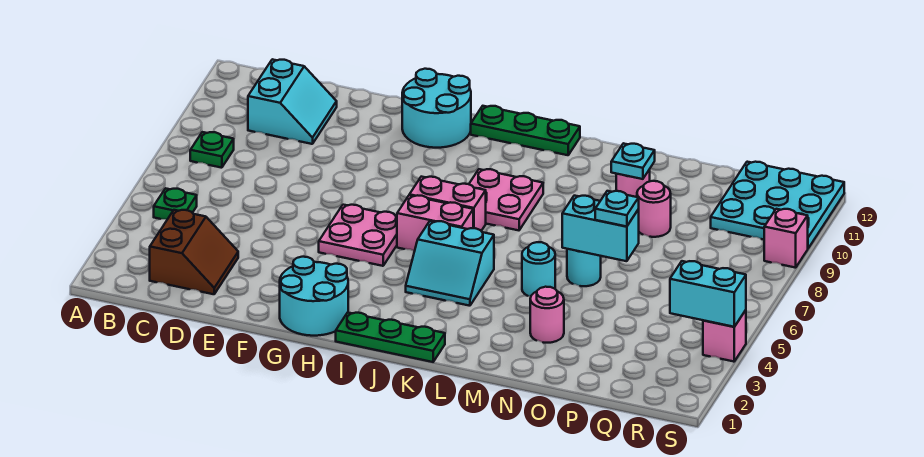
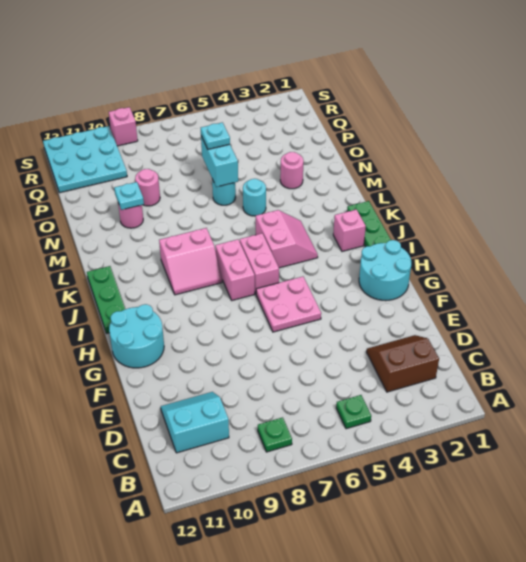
cyan slope J4:K5 level 1 top 5 -> pink slope J4:K5 level 1 top 5
pink plate J8:K9 level 1 -> pink slope J8:K9 level 1 top K
cyan brick R4:S4 level 2 -> none
pink brick S4 level 1 -> pink brick J2 level 1

